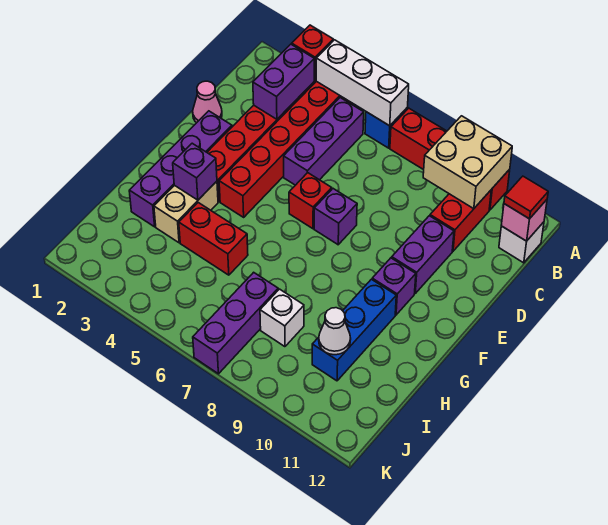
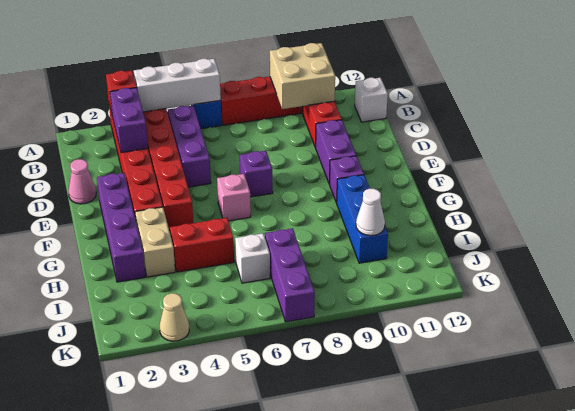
pink brick B12 level 2 -> pink brick F6 level 1
red tile B12 level 3 -> none
red brick E6 level 1 -> none
purple brick G3 level 2 -> none
white brick I8 level 1 -> white brick I6 level 1
none -> tan cone K3 level 1

